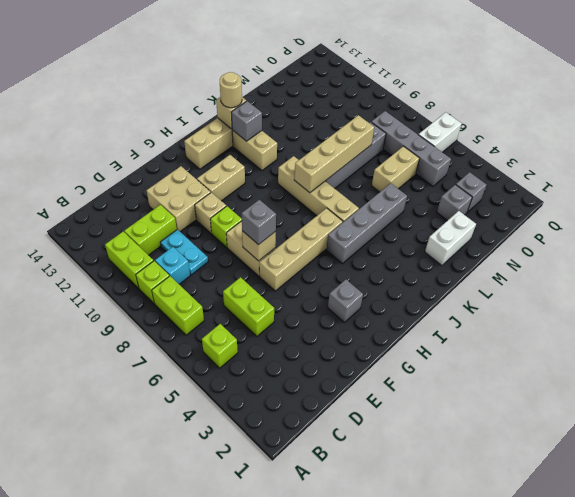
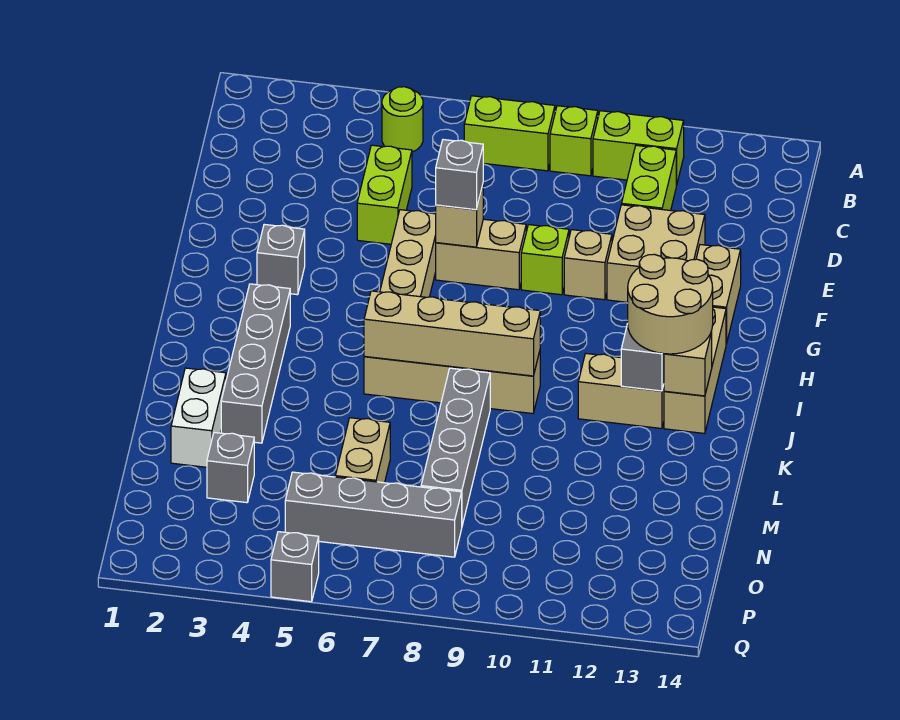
lime brick B5 level 1 -> lime round brick B5 level 1
cyan brick C9 level 1 -> none
lime brick D5:D6 level 1 -> lime brick D5:E5 level 1
cyan plate D9:D10 level 1 -> none
tan brick G11:H11 level 1 -> tan brick F13:G13 level 1
grey brick I5:L5 level 1 -> grey brick I3:L3 level 1
tan brick J8:M8 level 2 -> tan brick J6:J9 level 2
tan round brick J13 level 3 -> tan round brick I12:J13 level 3
grey brick O3 level 1 -> grey brick Q5 level 1
white brick P6:Q6 level 1 -> none

